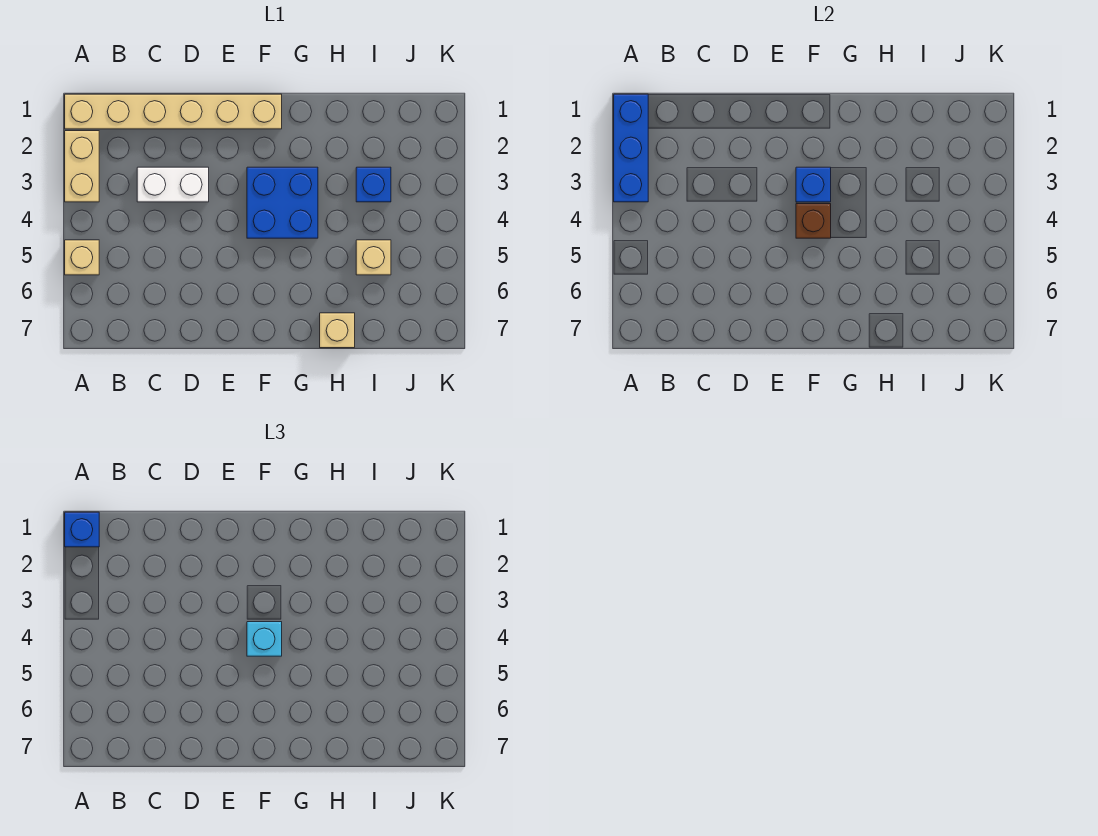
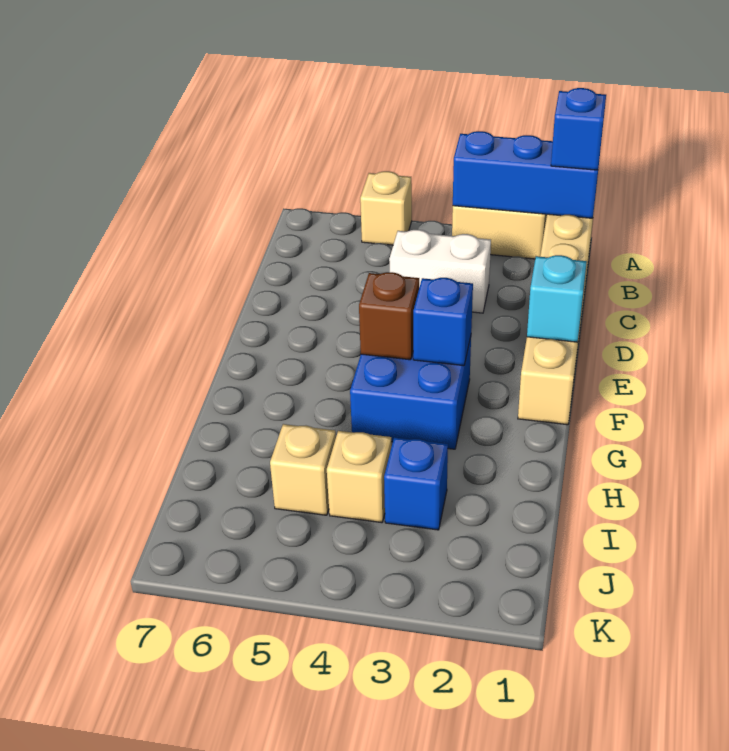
white brick C3:D3 level 1 -> white brick C3:C4 level 1
cyan brick F4 level 3 -> cyan brick E1 level 2
tan brick H7 level 1 -> tan brick I4 level 1

